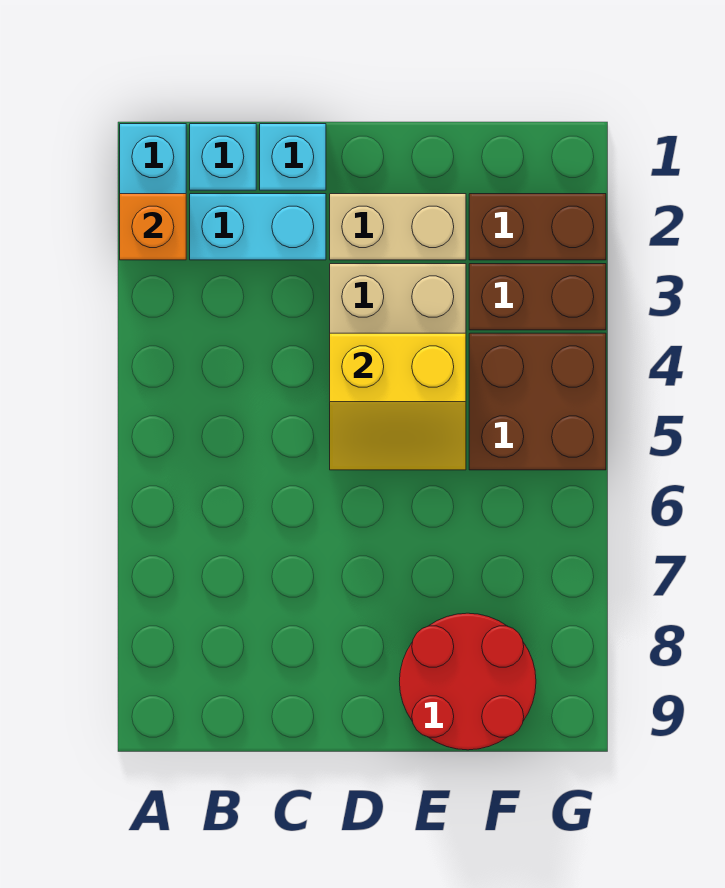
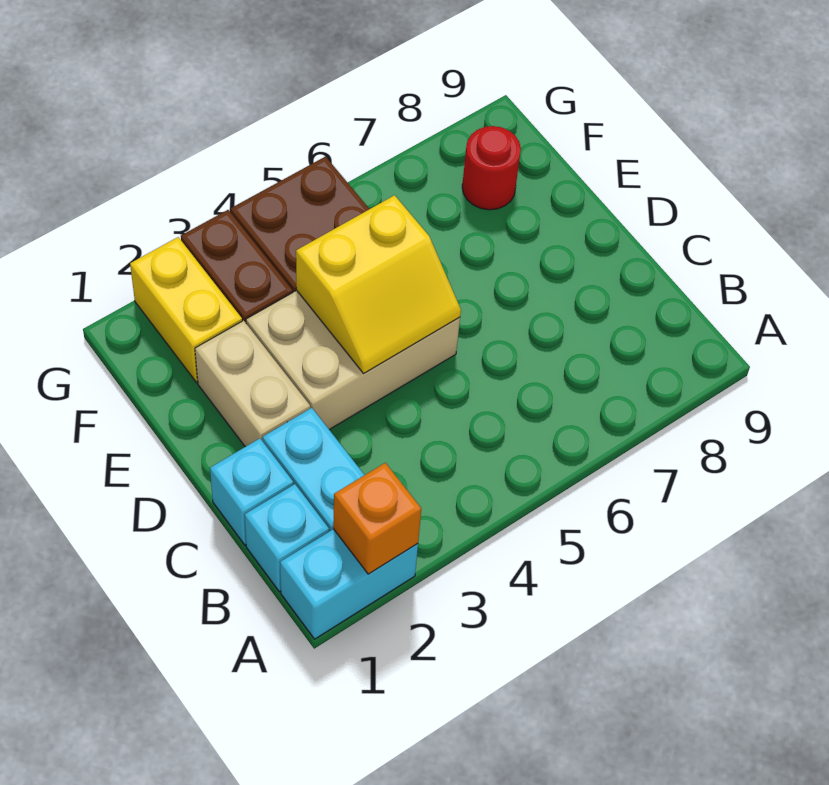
yellow slope D4:E5 level 2 top 4 -> yellow slope D4:E5 level 2 top E
red round brick E8:F9 level 1 -> red round brick F8 level 1
brown brick F2:G2 level 1 -> yellow brick F2:G2 level 1

